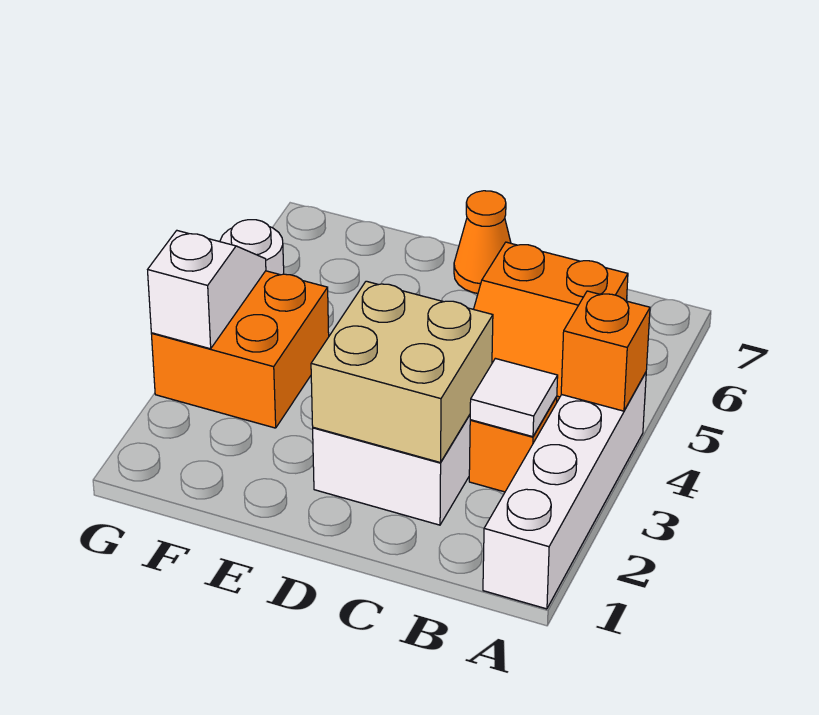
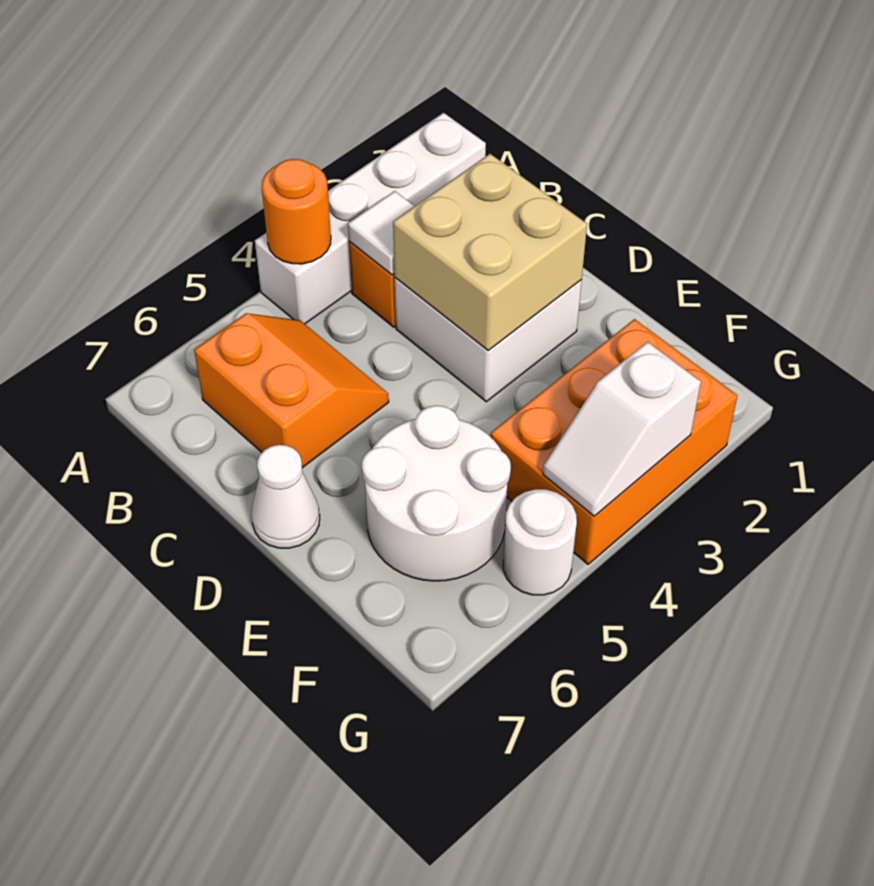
orange brick A4 level 2 -> orange round brick A4 level 2
orange cone D7 level 1 -> white cone D7 level 1
none -> white round brick E5:F6 level 1
orange brick F3:G4 level 1 -> orange brick F2:G4 level 1

